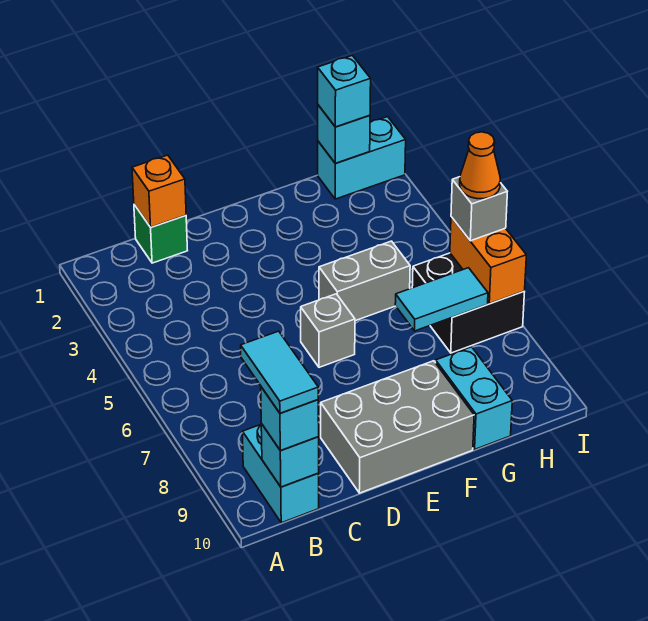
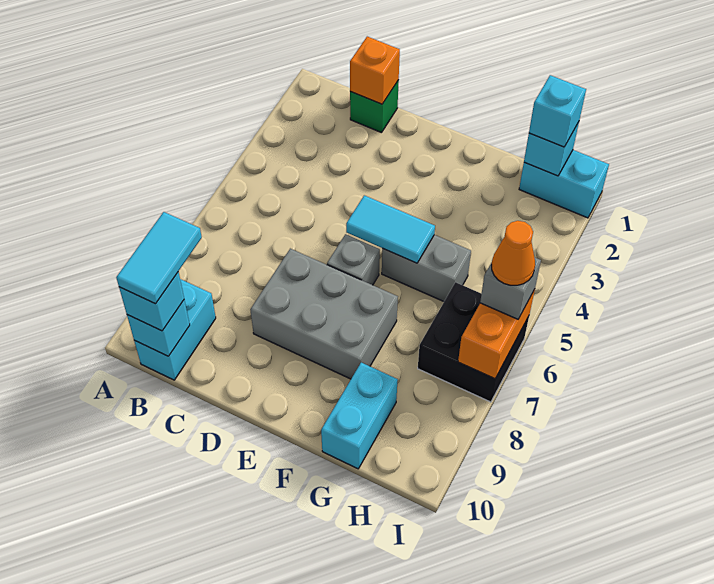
grey brick D9:F10 level 1 -> grey brick D7:F8 level 1
cyan tile G7:H7 level 2 -> cyan tile E5:F5 level 2

